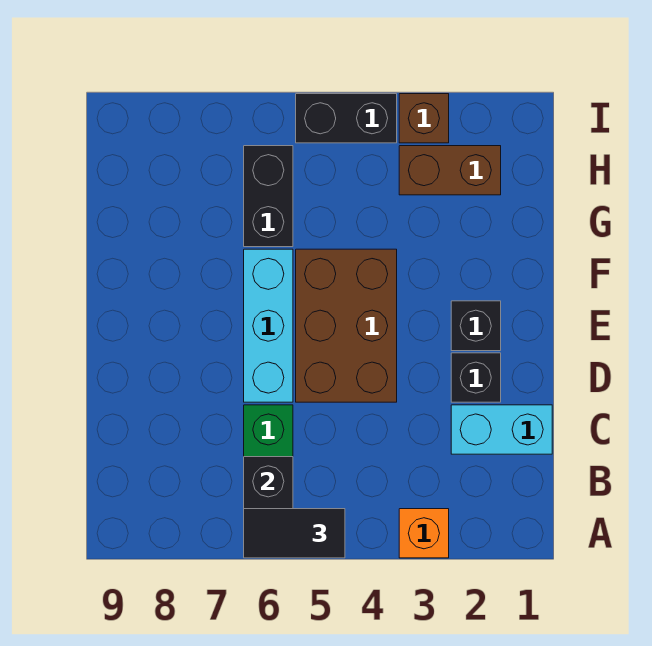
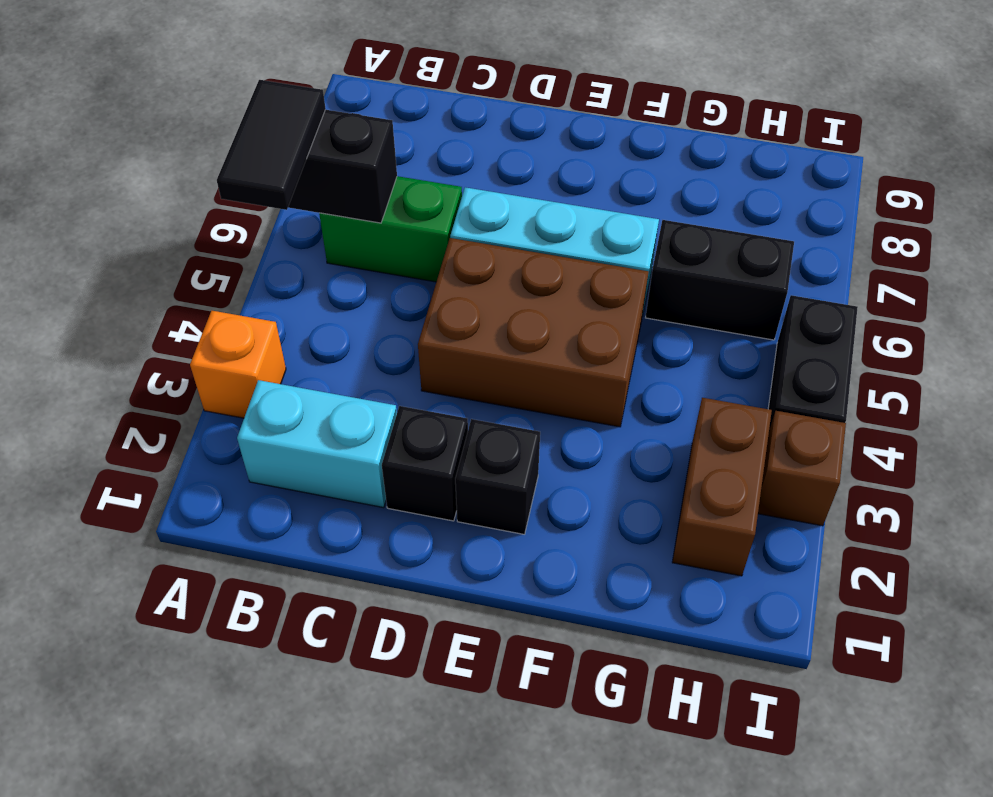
cyan brick C1:C2 level 1 -> cyan brick B2:C2 level 1

